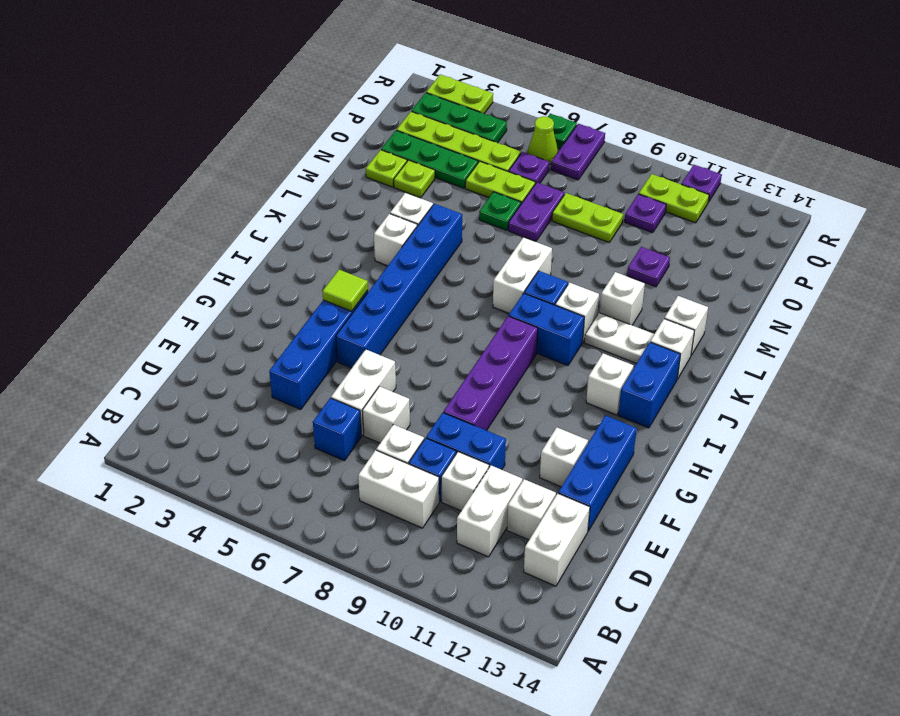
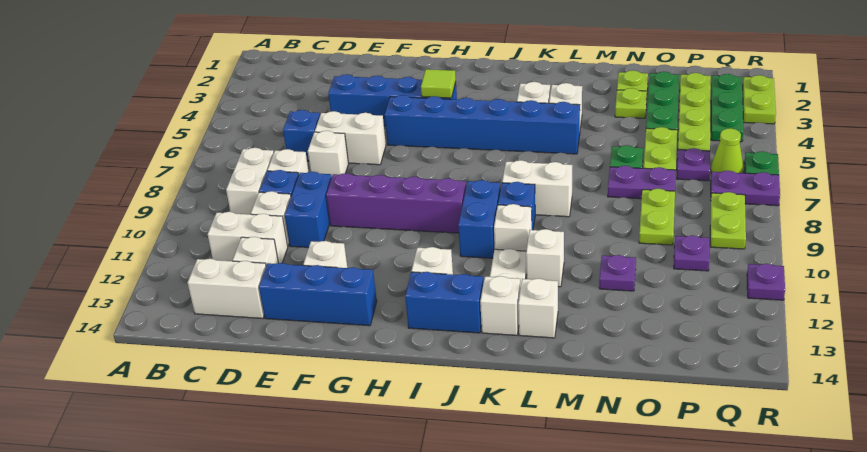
lime plate Q10:Q11 level 1 -> lime plate Q8:Q9 level 1

